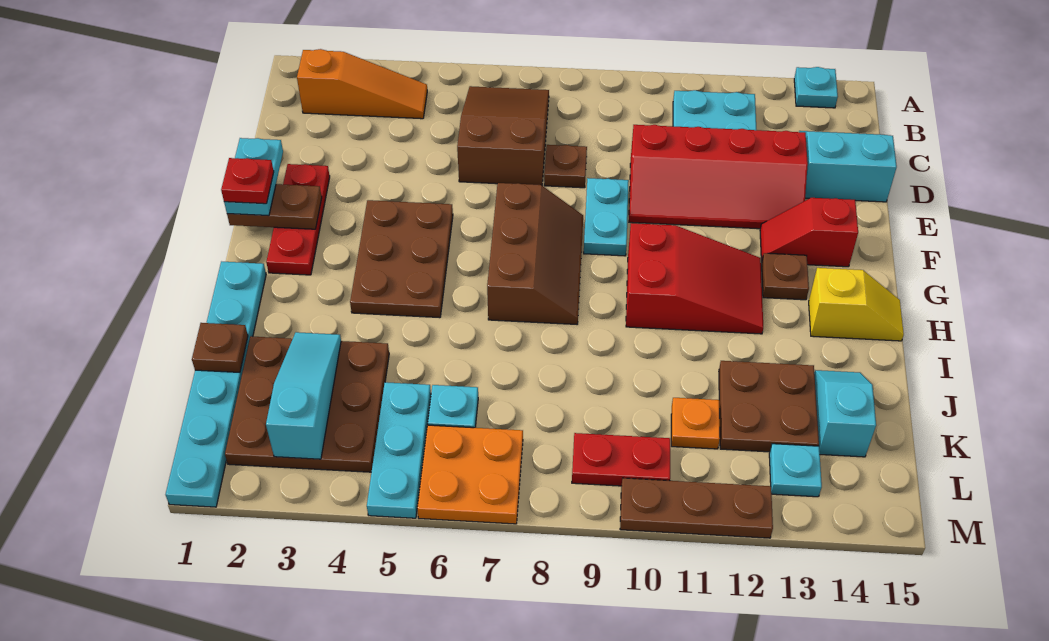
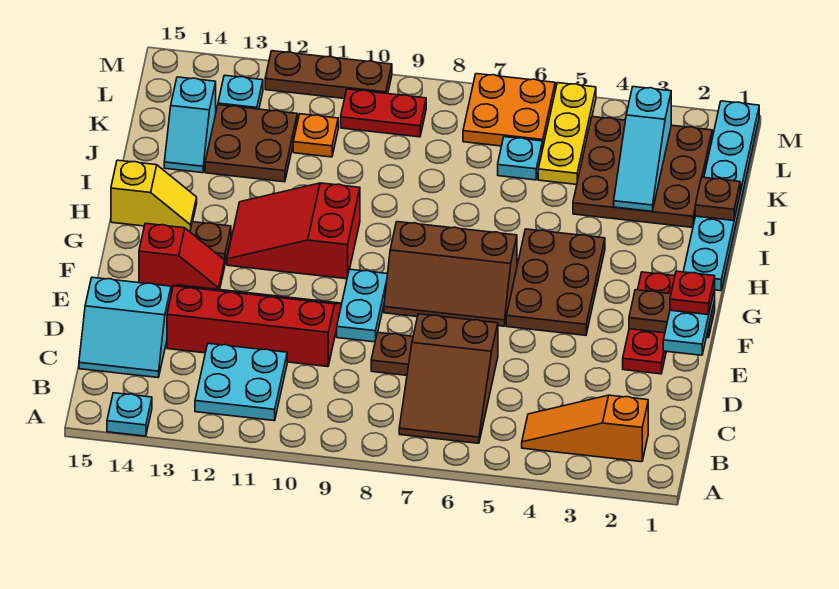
brown slope F7:H8 level 1 top 7 -> brown slope F6:G8 level 1 top G
yellow slope H14:H15 level 1 top 14 -> yellow slope H14:H15 level 1 top 15
cyan plate K5:M5 level 1 -> yellow plate K5:M5 level 1

